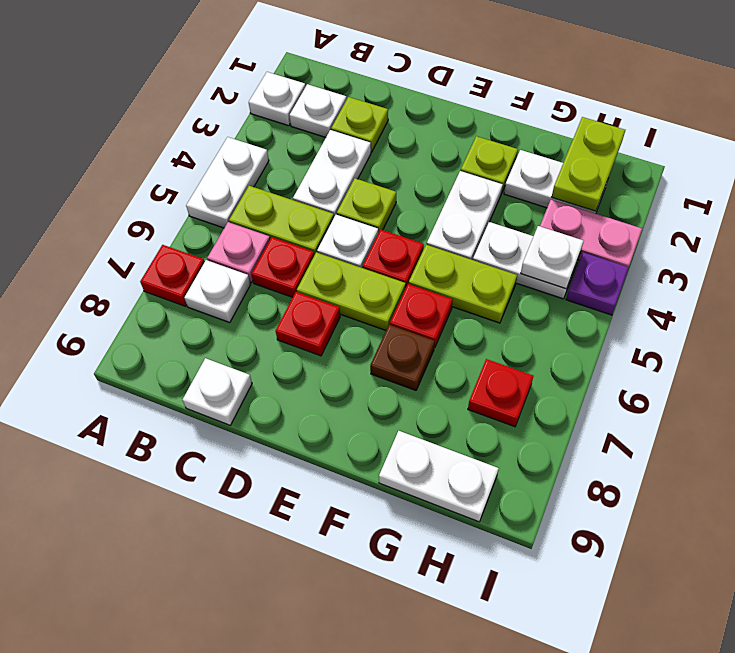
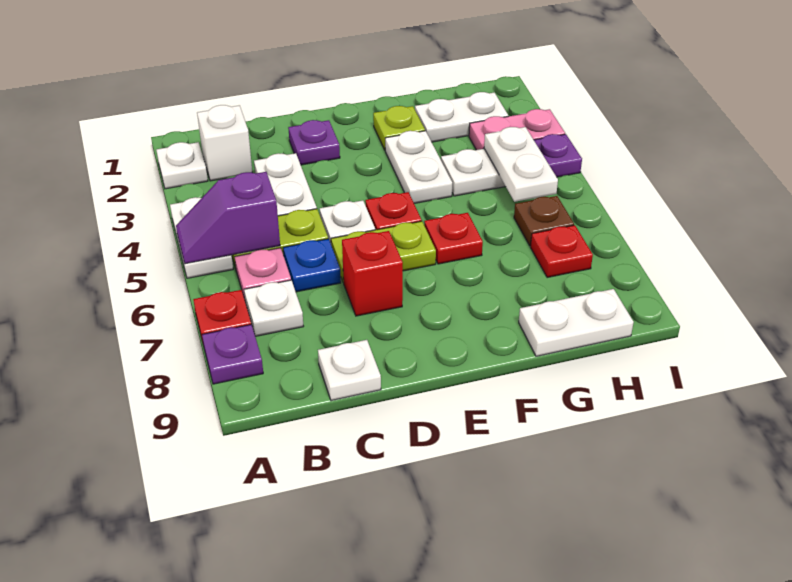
none -> purple slope A5:B5 level 2 top B
none -> purple plate A8 level 1
white plate B2 level 1 -> white brick B2 level 1
lime plate C2 level 1 -> none
red plate C6 level 1 -> blue plate C6 level 1
none -> purple plate D2 level 1
lime plate D4 level 1 -> none
red plate D7 level 1 -> red brick D7 level 1
lime plate F5:G5 level 1 -> none
brown plate F7 level 1 -> brown plate H6 level 1
lime plate H1:H2 level 2 -> none
white plate H4 level 2 -> white plate H4:H5 level 2

